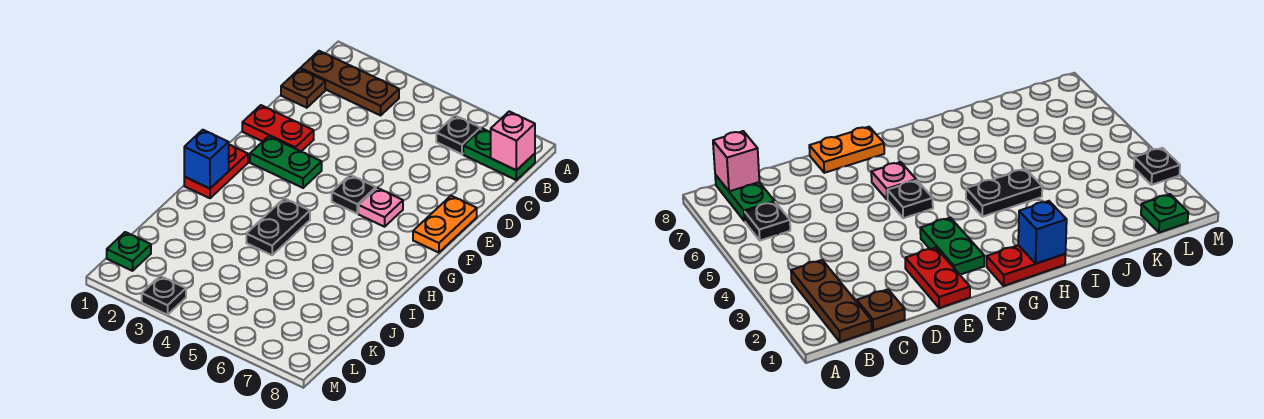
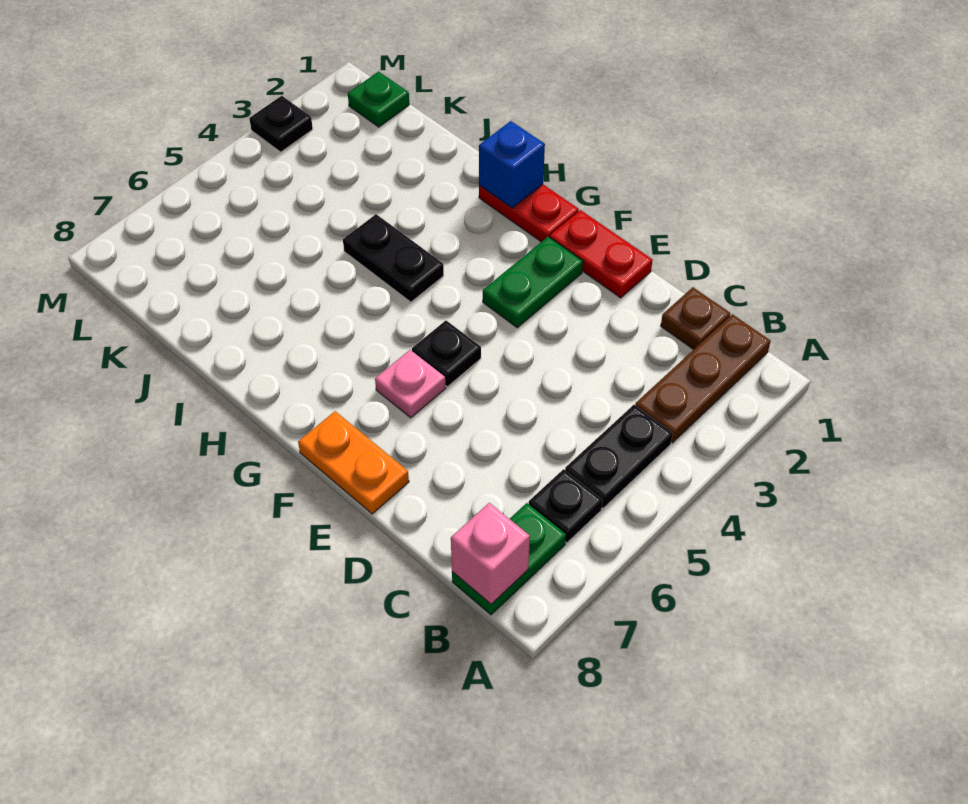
none -> black plate B4:B5 level 1
red plate E1:E2 level 1 -> red plate E1:F1 level 1

